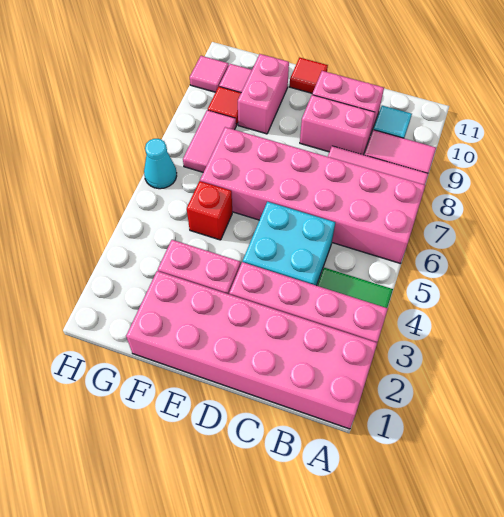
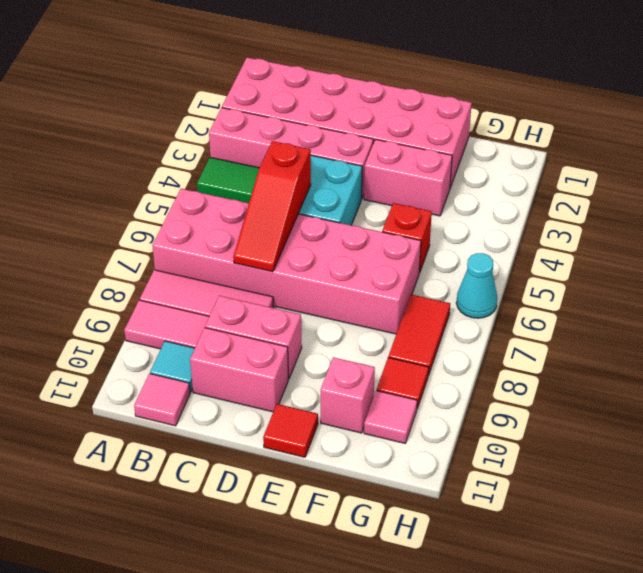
none -> red slope C5:C7 level 2 top 5
pink brick F9:F10 level 1 -> pink brick F10 level 1
pink tile G7:G8 level 1 -> red tile G7:G8 level 1
pink tile H10 level 1 -> pink tile B11 level 1

